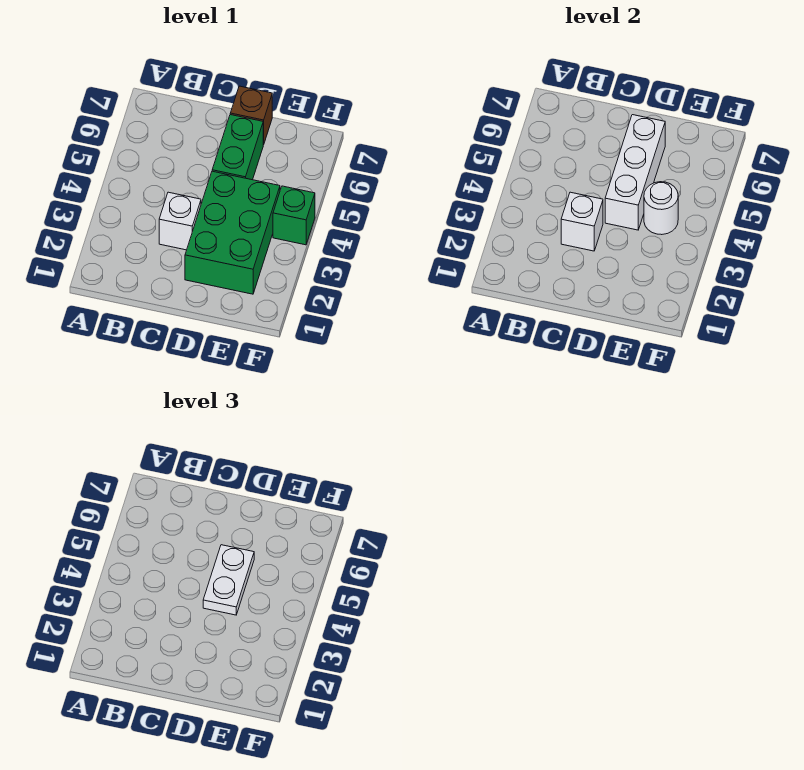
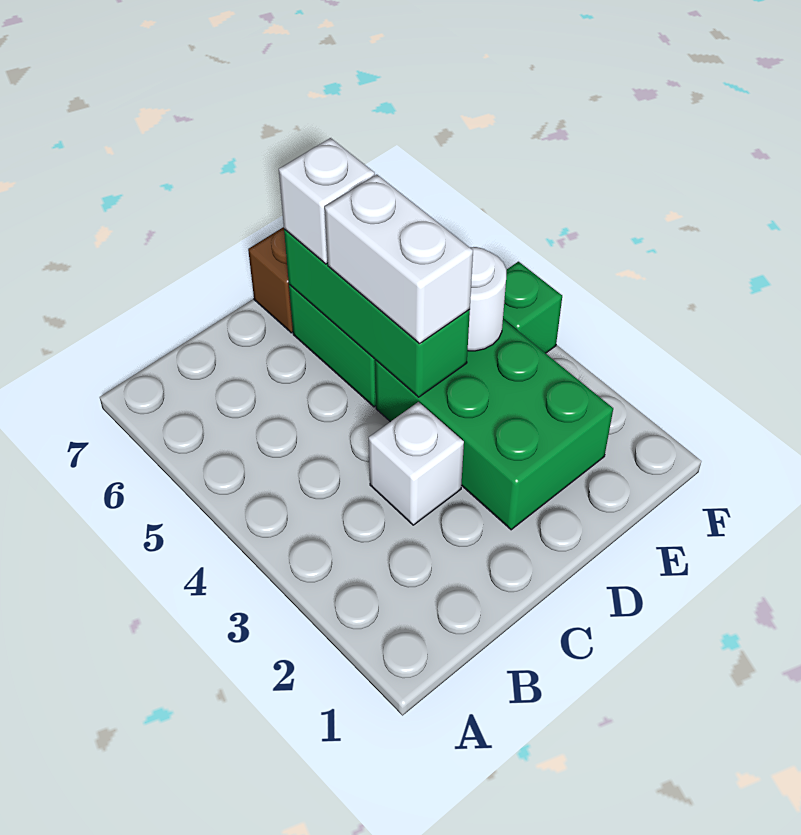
white brick C3 level 2 -> white brick D6 level 3
white brick D4:D6 level 2 -> green brick D4:D6 level 2
white plate D4:D5 level 3 -> white brick D4:D5 level 3

